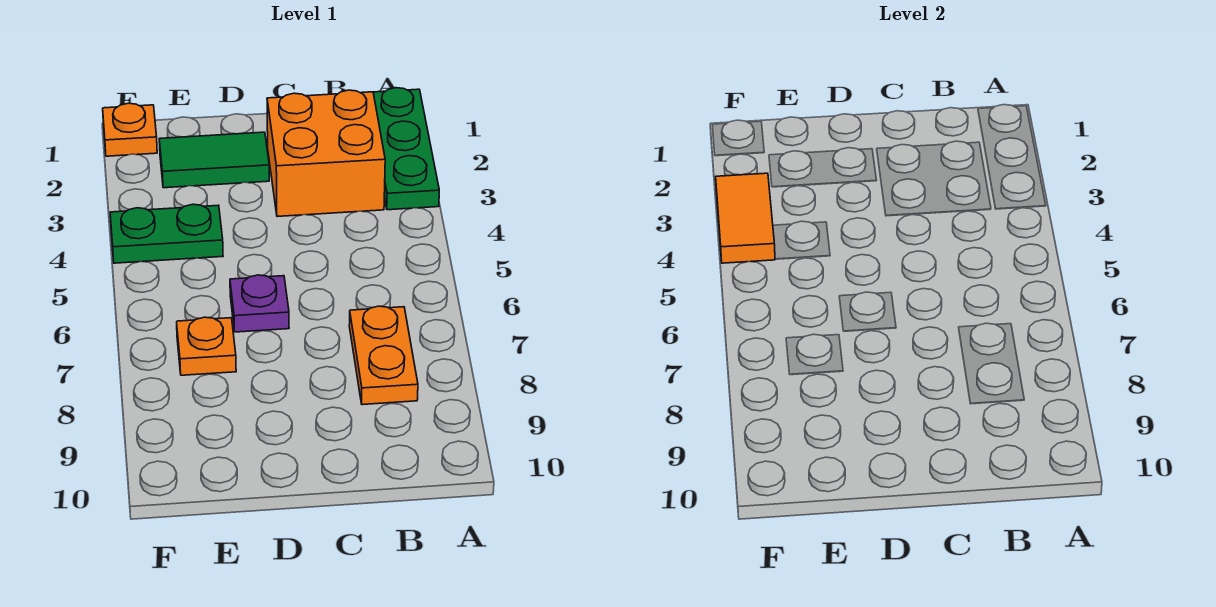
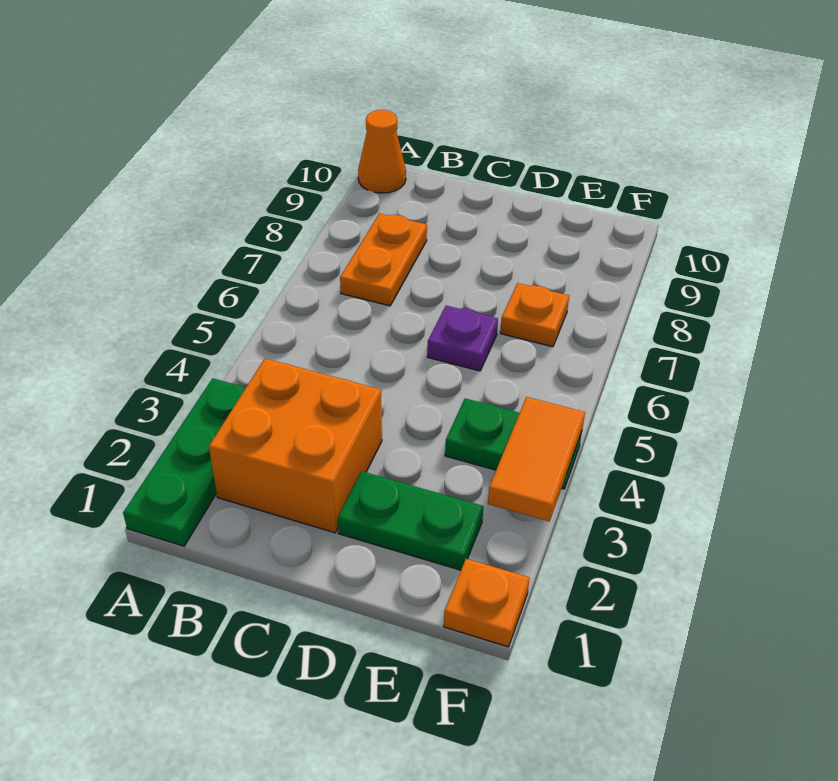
none -> orange cone A10 level 1
green tile D2:E2 level 1 -> green plate D2:E2 level 1

